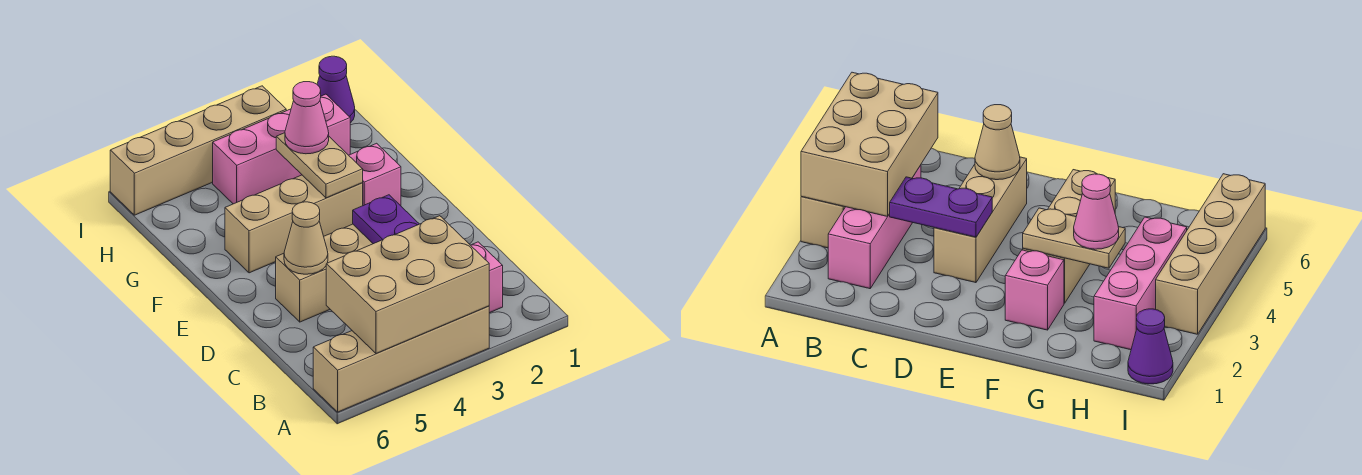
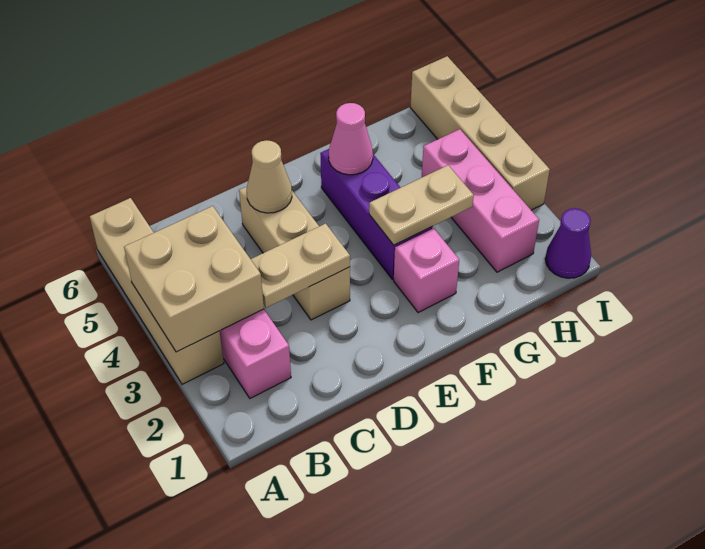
tan brick A3:B5 level 2 -> tan brick A3:B4 level 2
purple plate C3:D3 level 2 -> tan plate C3:D3 level 2
tan brick F3:F5 level 1 -> purple brick F3:F5 level 1
pink cone G3 level 3 -> pink cone F5 level 2

